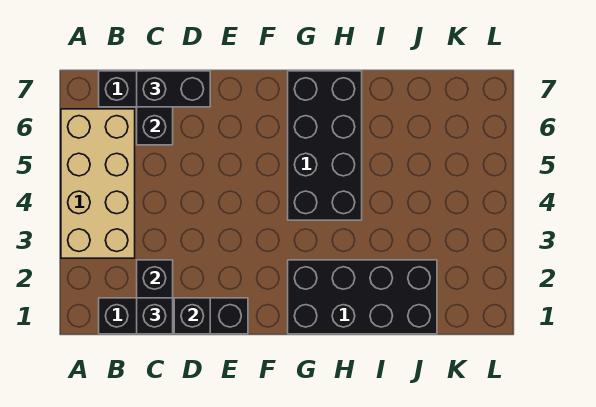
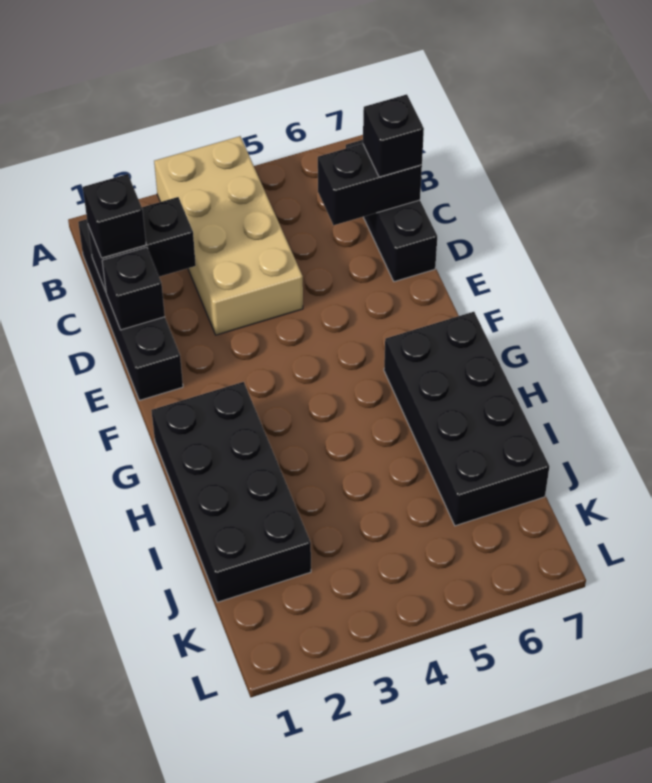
tan brick A3:B6 level 1 -> tan brick A3:D4 level 1
black brick C7:D7 level 3 -> black brick C7 level 3
black brick G4:H7 level 1 -> black brick G6:J7 level 1

